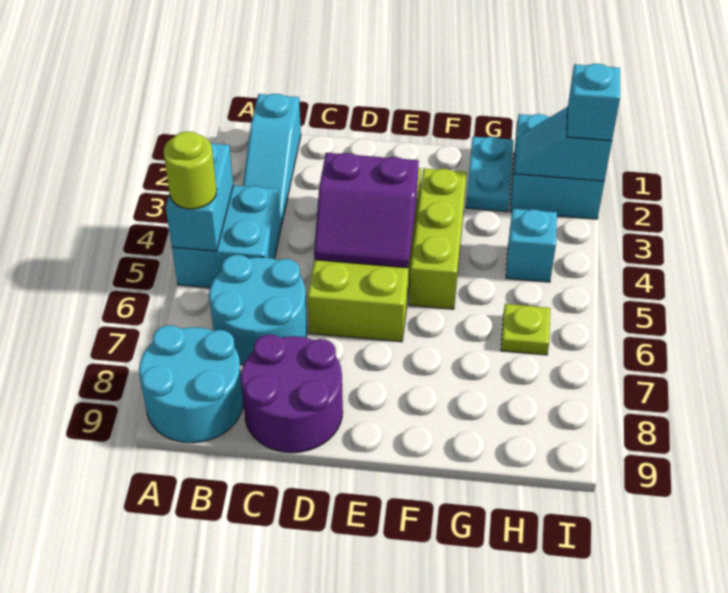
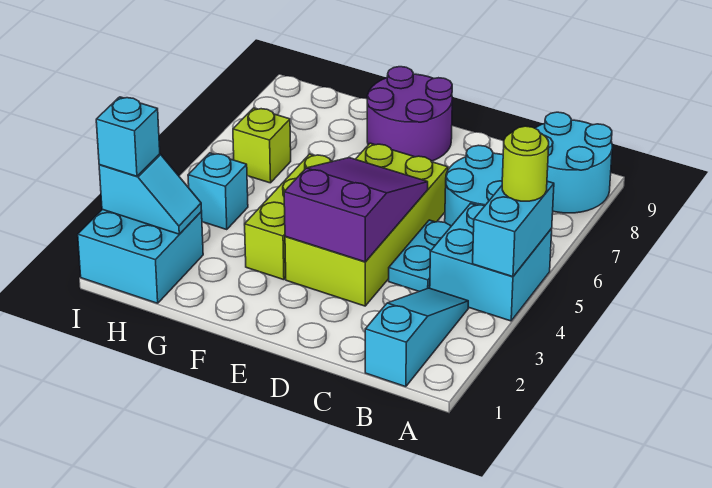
purple round brick C8:D9 level 1 -> purple round brick E8:F9 level 1
purple slope D4:E5 level 2 top 4 -> purple slope D3:E5 level 2 top 3
cyan plate G1:G2 level 1 -> cyan plate C4:C5 level 1
lime plate H6 level 1 -> lime brick H6 level 1

